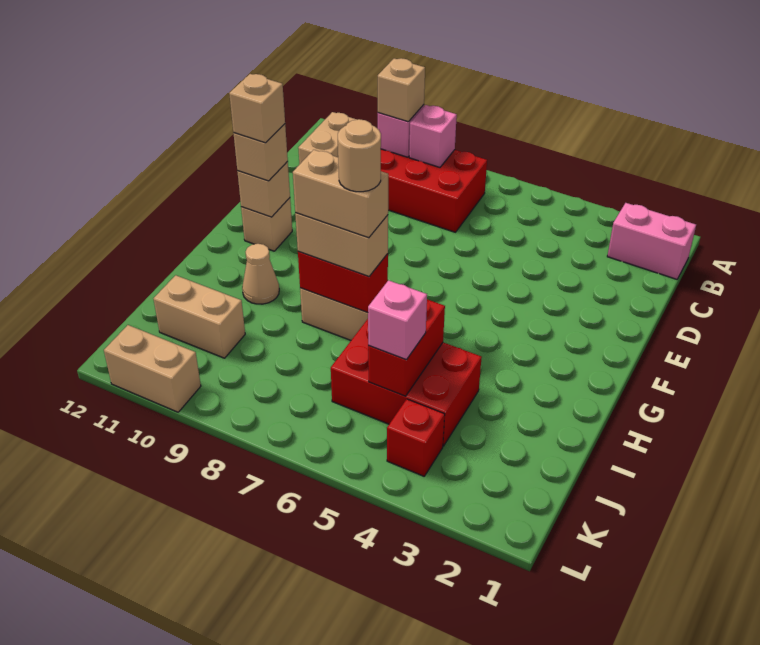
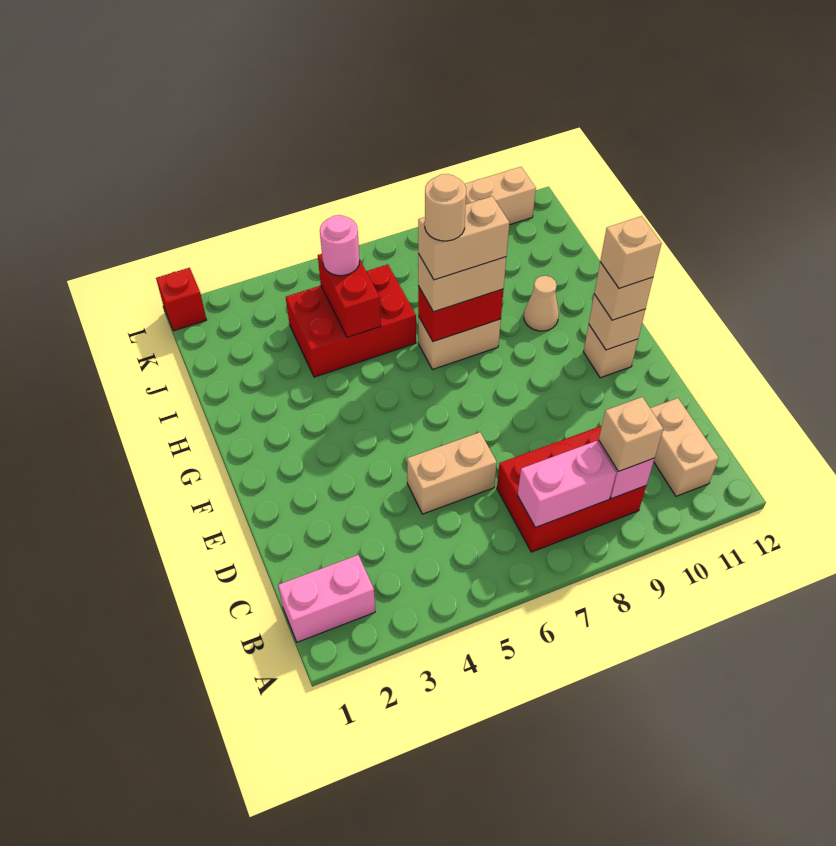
pink brick B8 level 2 -> pink brick B7:B8 level 2
pink brick J5 level 3 -> pink round brick J5 level 3
tan brick J10:J11 level 1 -> tan brick D5:D6 level 1
red brick K4 level 1 -> red brick L1 level 1

